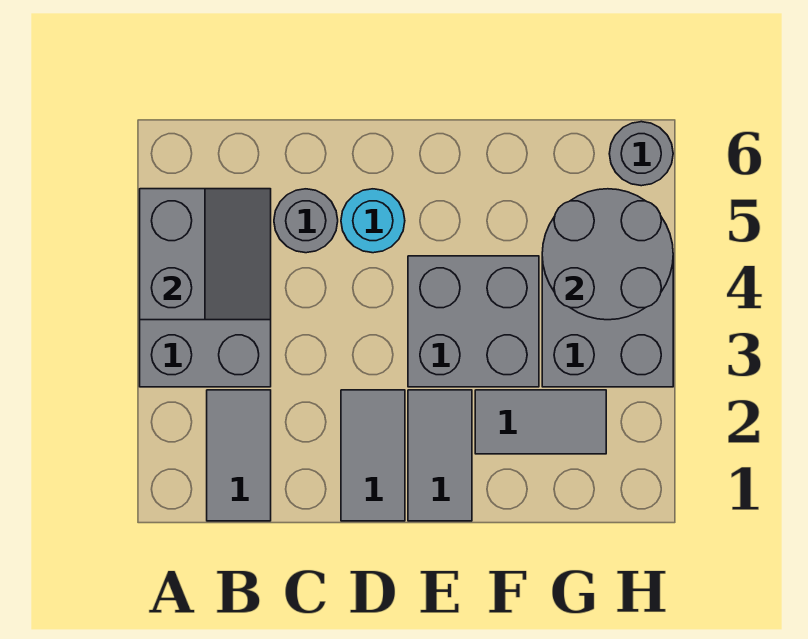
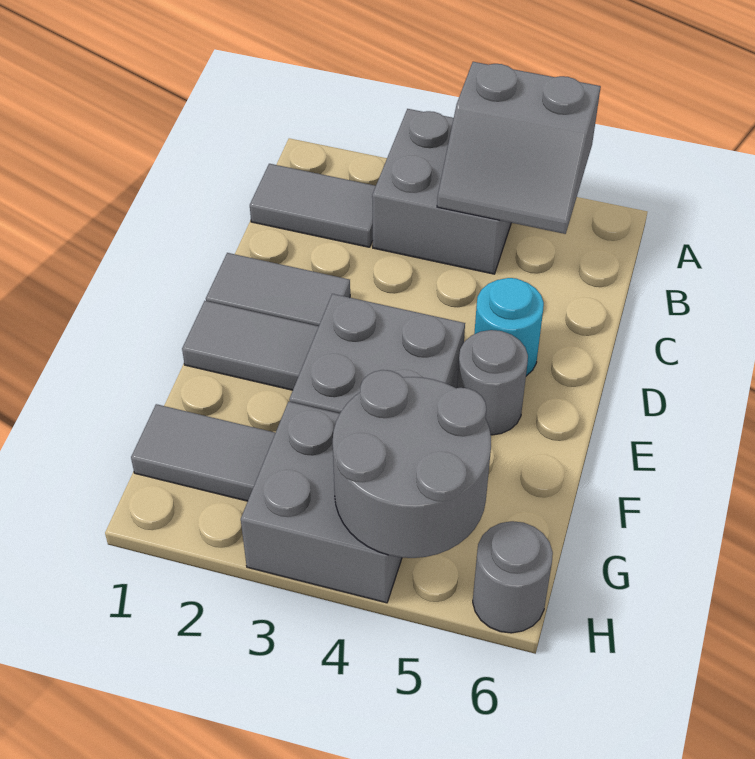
grey round brick C5 level 1 -> grey round brick E5 level 1
grey tile F2:G2 level 1 -> grey tile G1:G2 level 1

